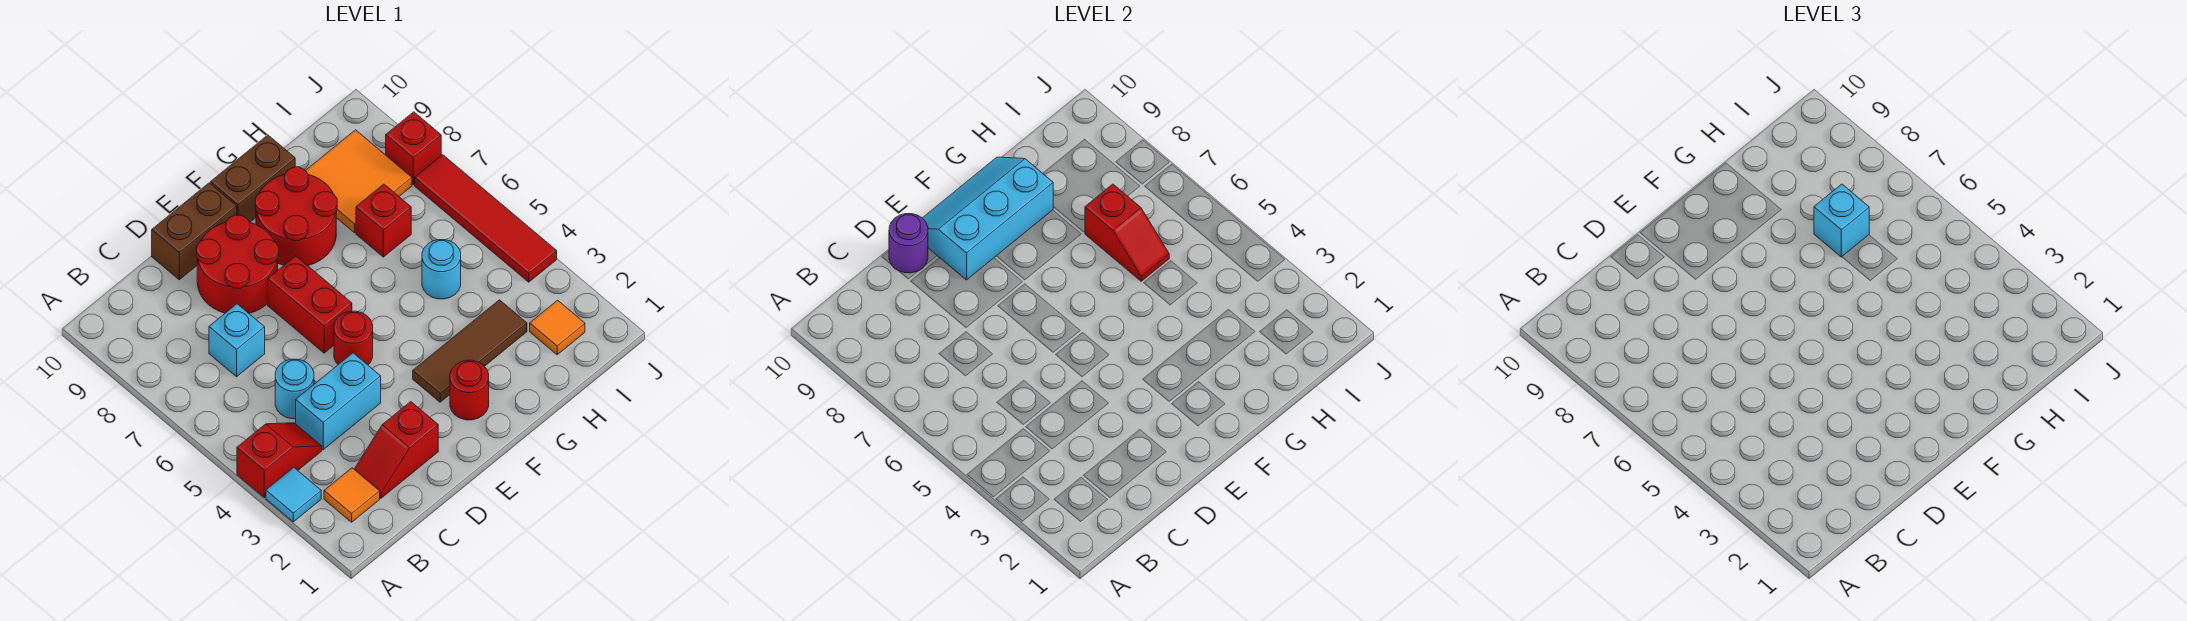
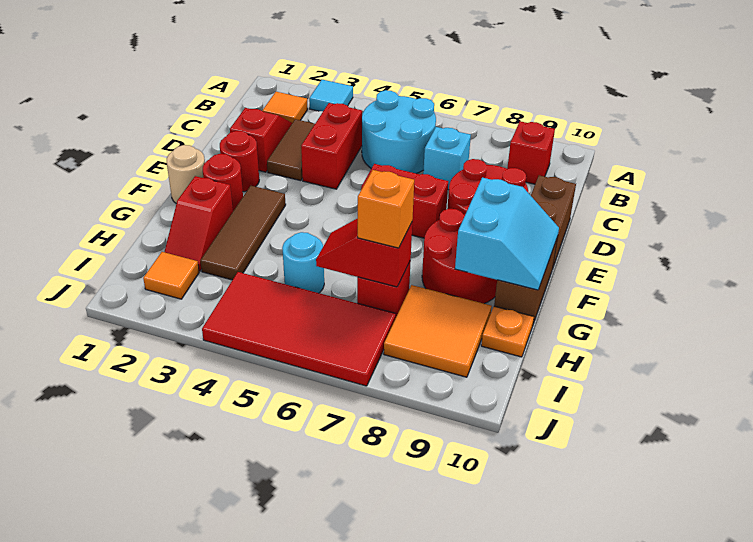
red slope A4:B4 level 1 top A -> red slope G2:H2 level 1 top G
none -> brown tile C3:D3 level 1
cyan brick C4:D4 level 1 -> red brick C4:D4 level 1
cyan round brick C5 level 1 -> cyan round brick B5:C6 level 1
purple round brick D10 level 2 -> none
red round brick E5 level 1 -> red round brick E2 level 1
cyan slope E9:G10 level 2 top 9 -> cyan slope F9:G10 level 2 top 9
none -> tan round brick F1 level 1
cyan brick H7 level 3 -> orange brick H7 level 3
none -> orange plate H10 level 1
red tile J4:J7 level 1 -> red tile I4:J7 level 1
red brick J8 level 1 -> red brick B9 level 1

